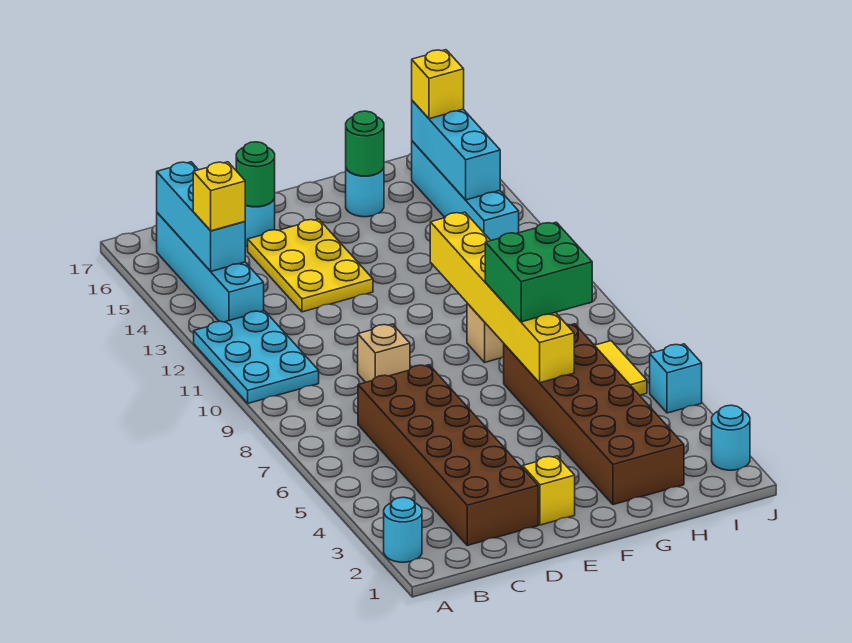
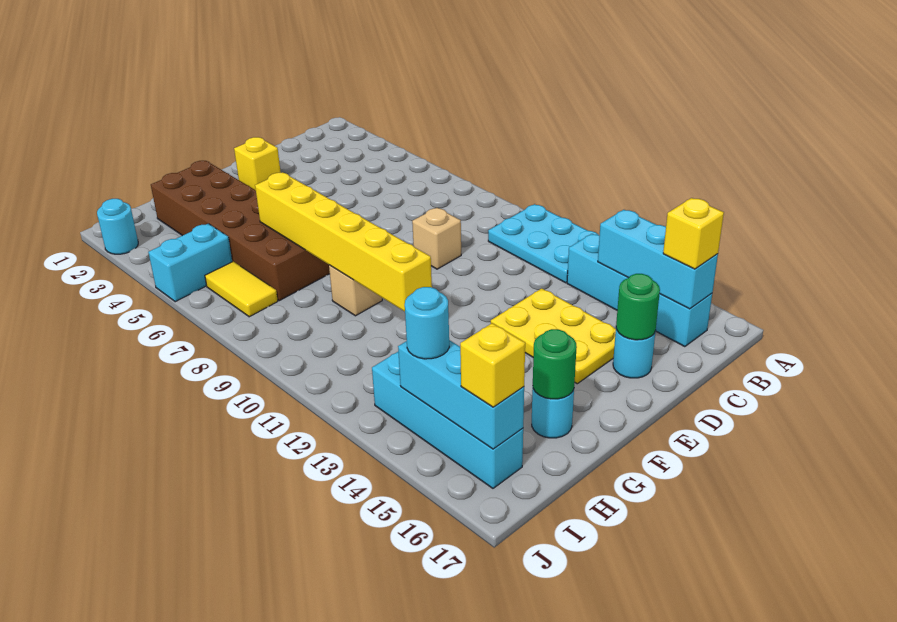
cyan round brick A2 level 1 -> cyan round brick I14 level 3
yellow brick B14 level 3 -> yellow brick B16 level 3
brown brick C2:D7 level 1 -> none
green brick G7:H8 level 3 -> none
cyan brick J5 level 1 -> cyan brick I5:J5 level 1

